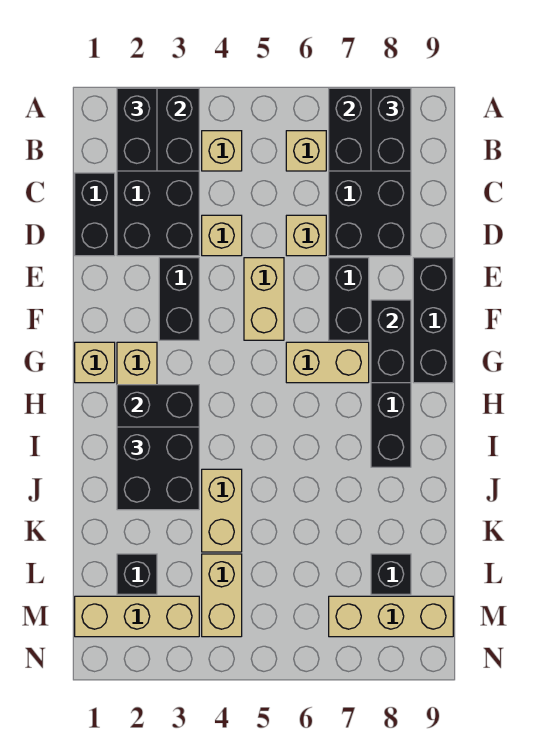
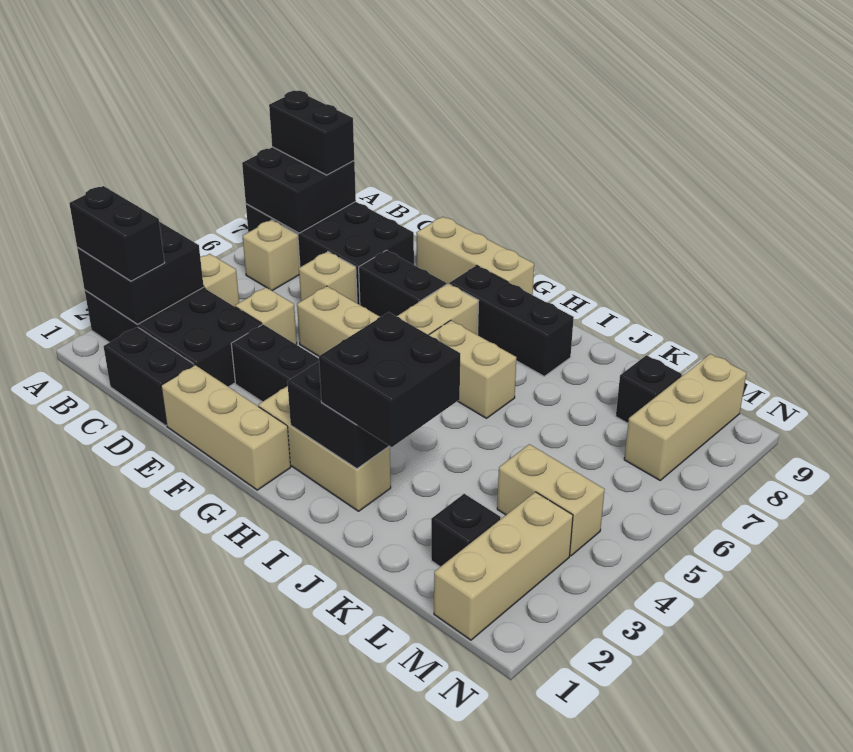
black brick E9:G9 level 1 -> tan brick E9:G9 level 1
black brick F8:G8 level 2 -> none
tan brick G1 level 1 -> tan brick E1:G1 level 1
tan brick J4:K4 level 1 -> tan brick H6:I6 level 1

